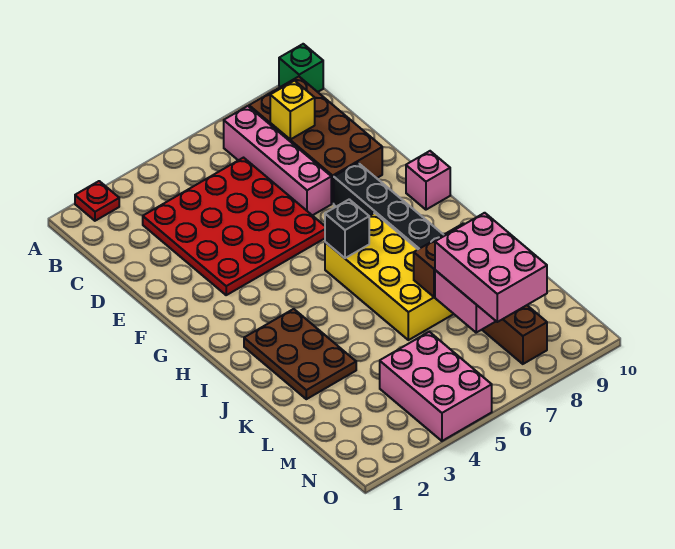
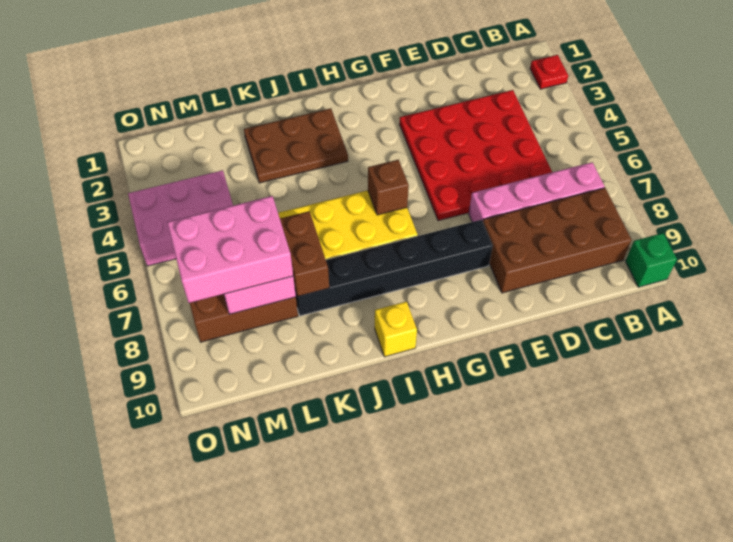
yellow brick C8 level 2 -> yellow brick I10 level 1
pink brick G10 level 1 -> none
black brick H6 level 2 -> brown brick H6 level 2

